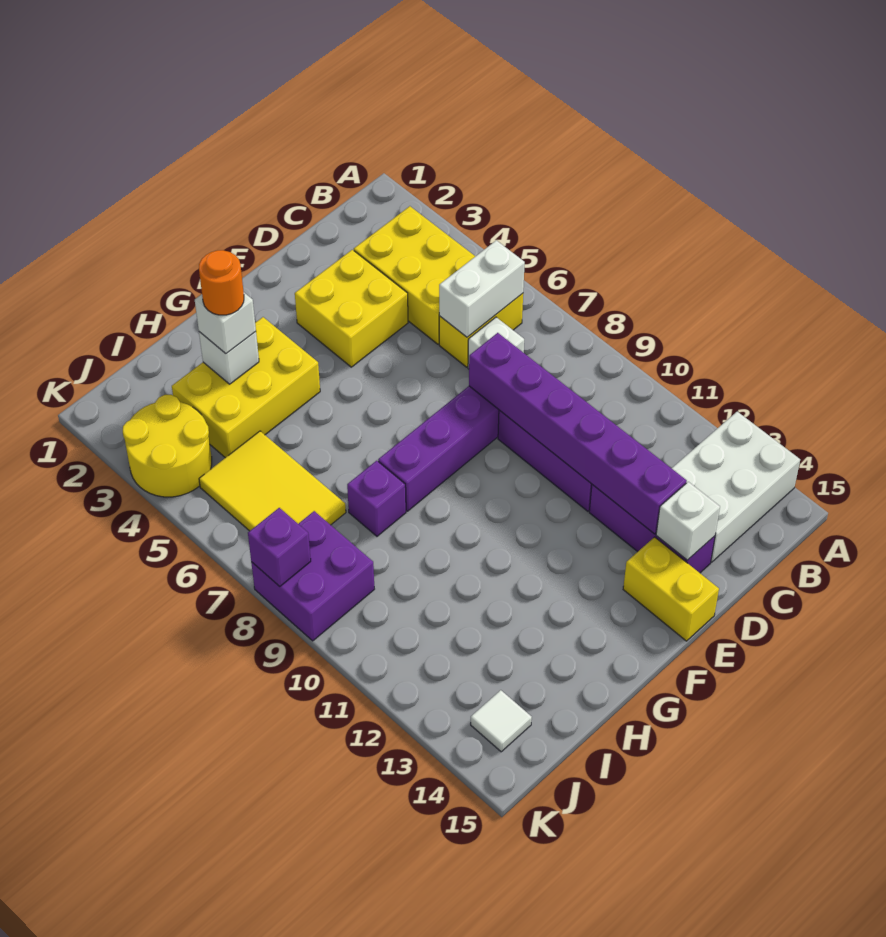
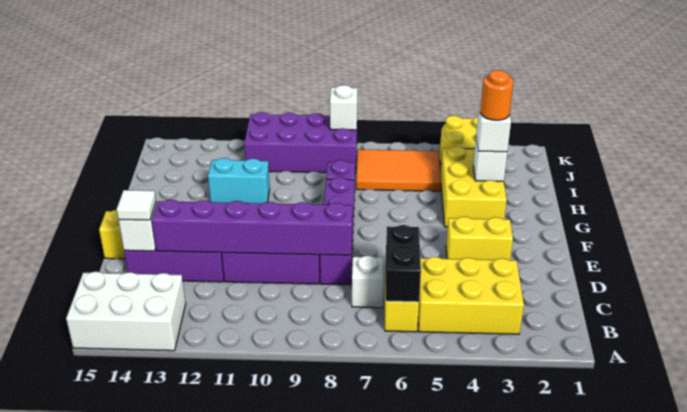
white brick A13:C14 level 1 -> white brick A13:B15 level 1
white brick B6:C6 level 2 -> black brick B6:C6 level 2
yellow brick D3:E4 level 1 -> yellow brick E3:E4 level 1
none -> cyan brick H11:H12 level 1
yellow tile I5:J7 level 1 -> orange tile I5:J7 level 1
purple brick J8:K9 level 1 -> purple brick J8:K11 level 1
white tile J14 level 1 -> white tile D14 level 3
purple brick K8 level 2 -> white brick K8 level 2

